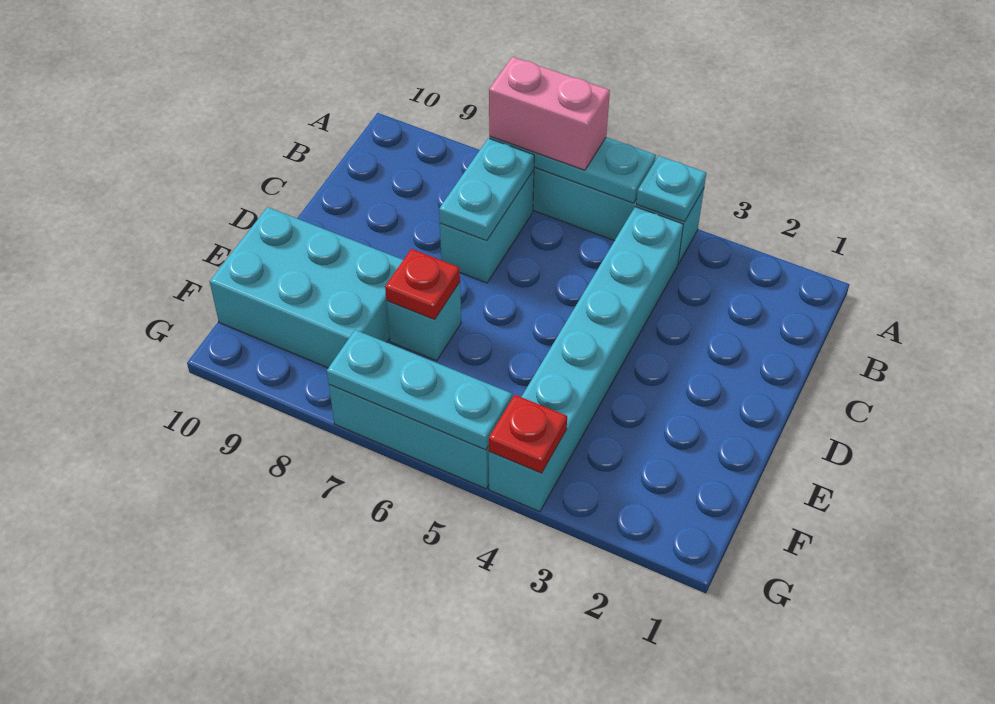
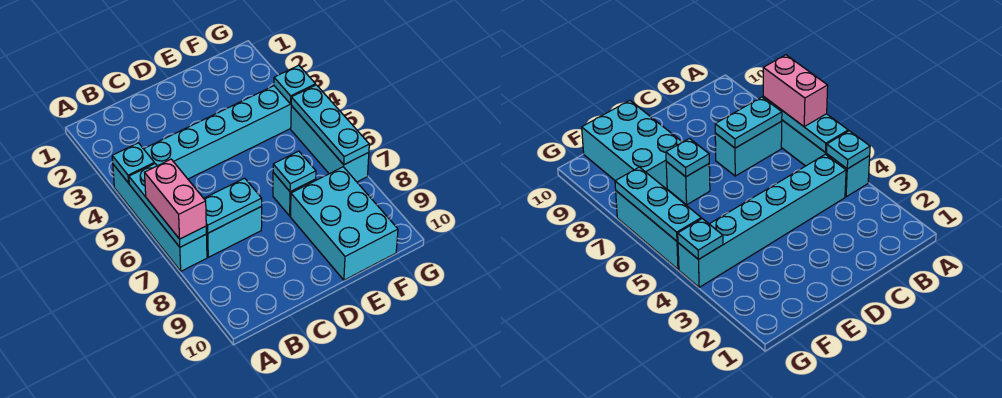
red plate E7 level 2 -> cyan plate E7 level 2
red plate G4 level 2 -> cyan plate G4 level 2

